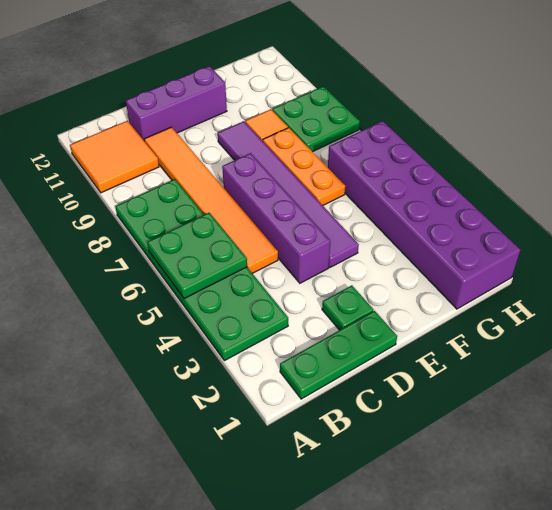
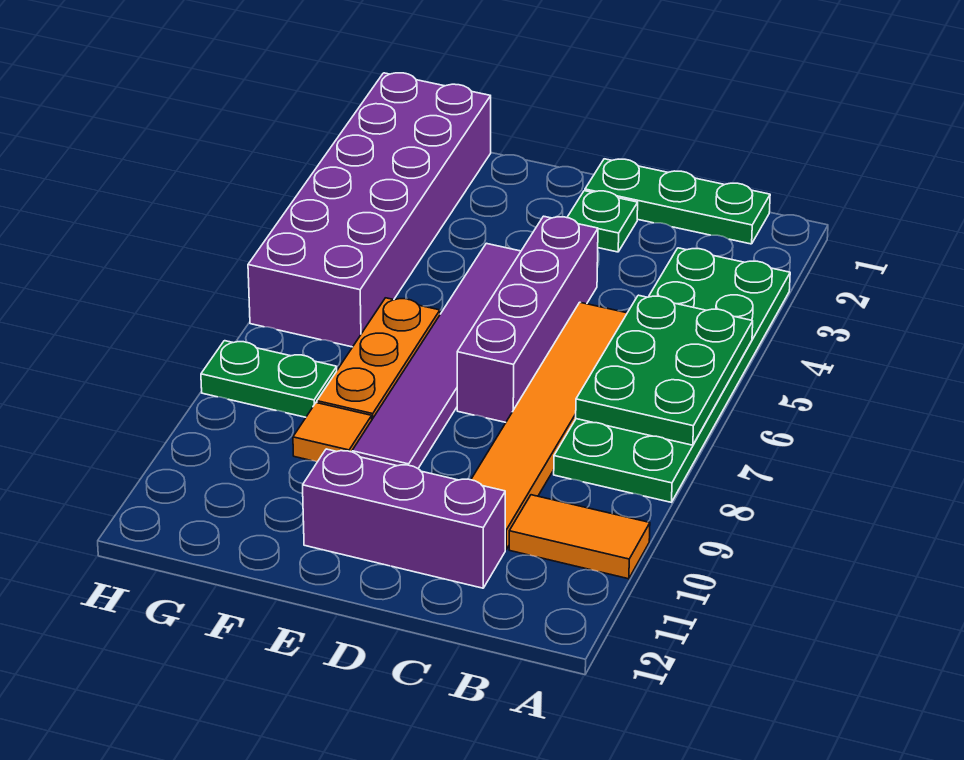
green plate A5:B6 level 2 -> green plate A5:B7 level 2
orange tile A10:B11 level 1 -> orange tile A10:B10 level 1
green plate G8:H9 level 1 -> green plate G8:H8 level 1

